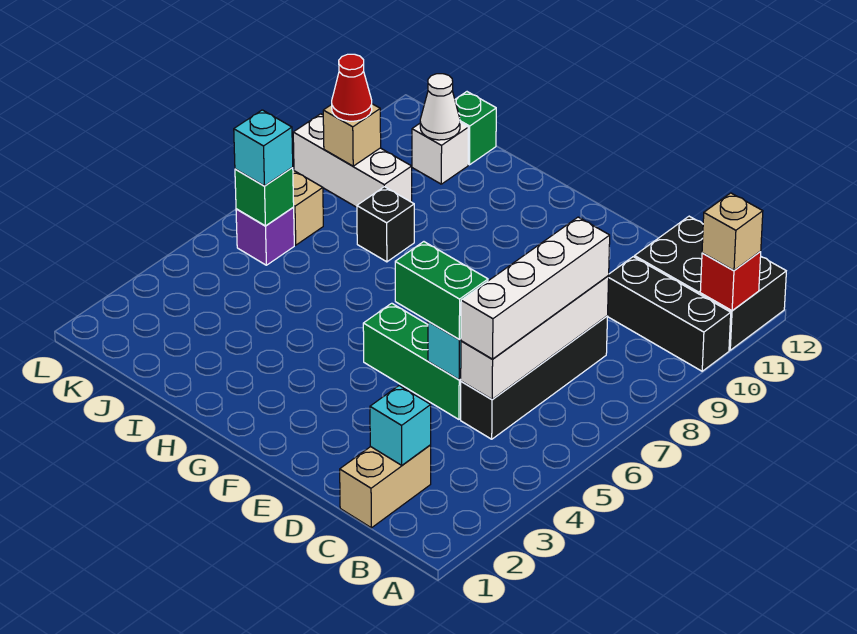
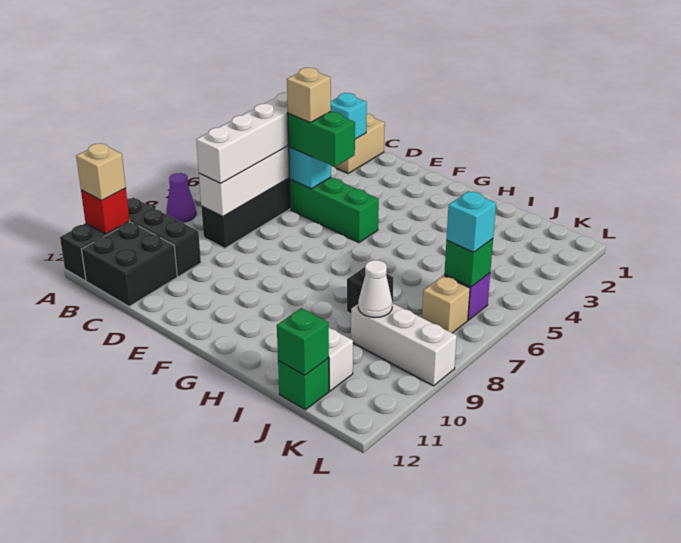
none -> purple cone A8 level 1
white cone J11 level 2 -> white cone J9 level 2
none -> green brick J12 level 2
tan brick K9 level 2 -> tan brick D5 level 4
red cone K9 level 3 -> none

